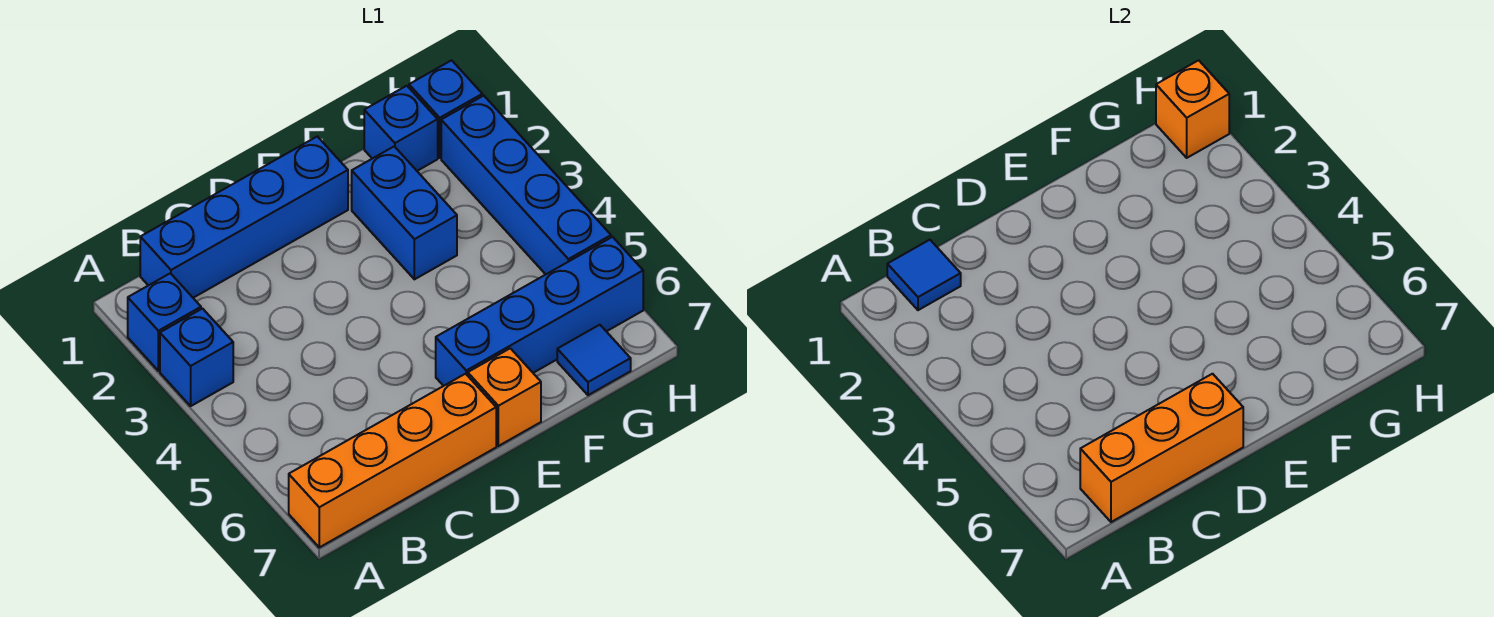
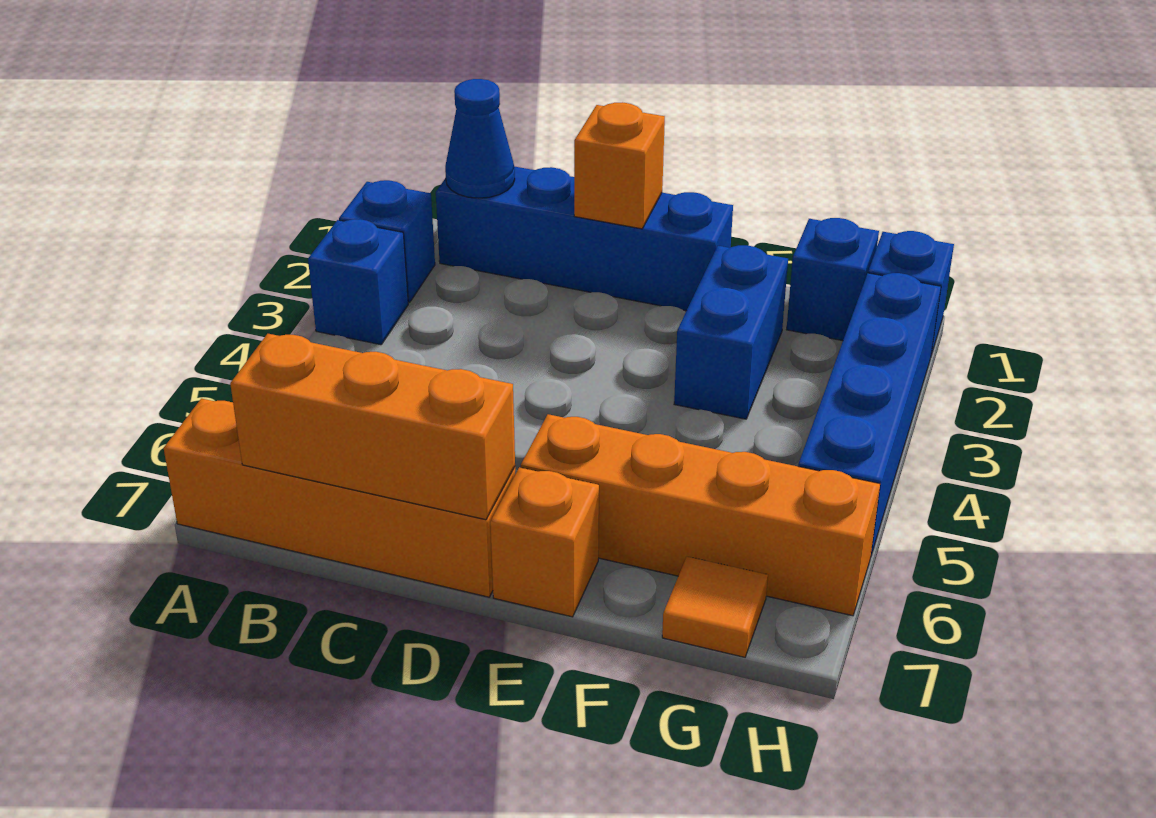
blue tile B1 level 2 -> blue cone B1 level 2
blue brick E6:H6 level 1 -> orange brick E6:H6 level 1
blue tile G7 level 1 -> orange tile G7 level 1
orange brick H1 level 2 -> orange brick D1 level 2

